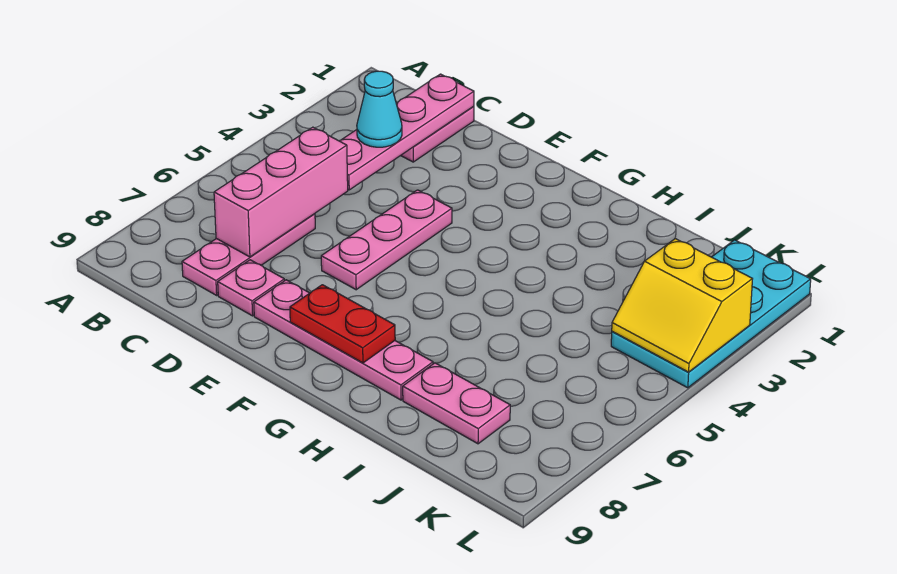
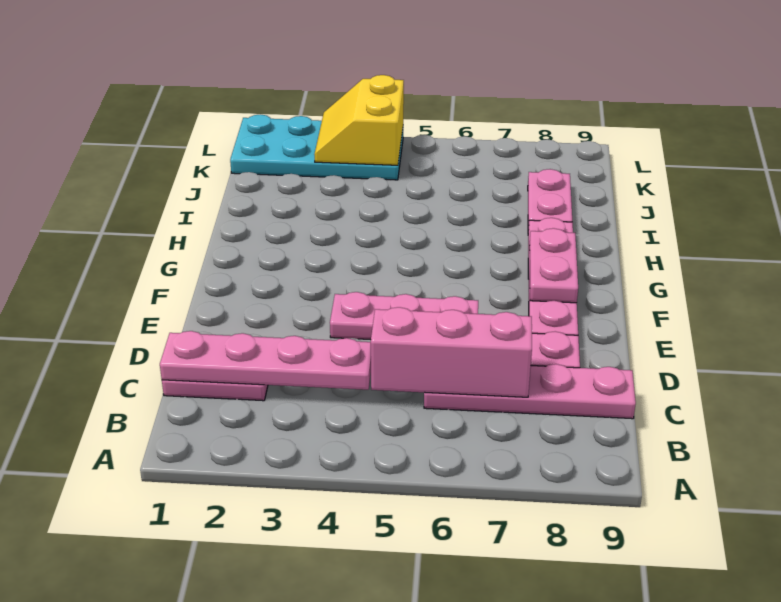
cyan cone C3 level 3 -> none
pink plate C6:C8 level 1 -> pink plate C6:C9 level 1
red plate F8:G8 level 2 -> pink plate F8:G8 level 2
yellow slope K3:L4 level 2 top 3 -> yellow slope K3:L4 level 2 top 4

